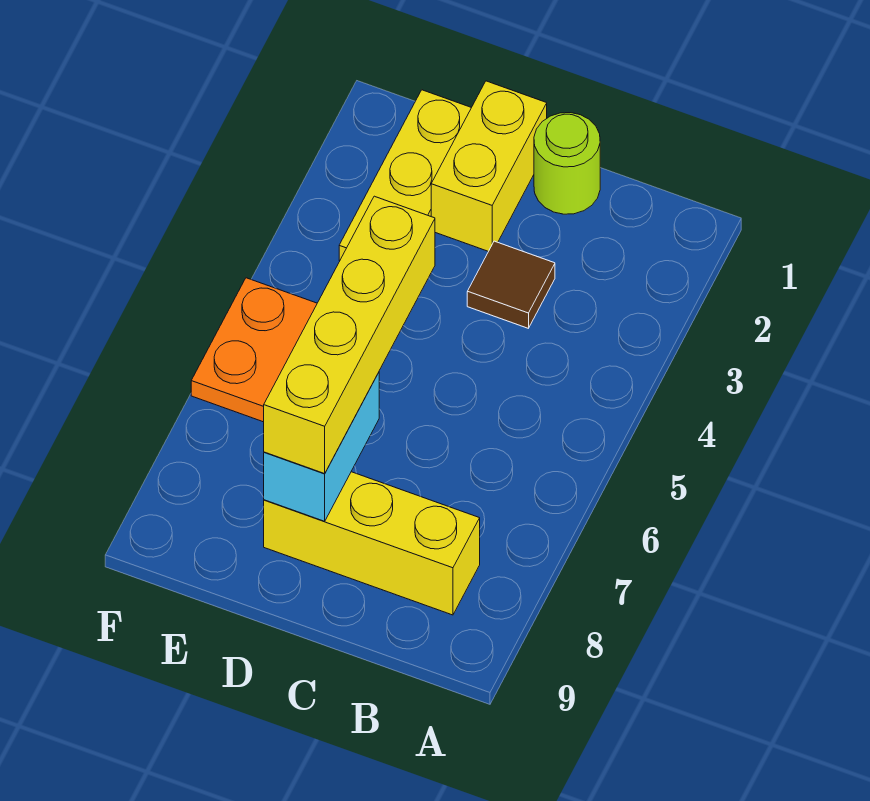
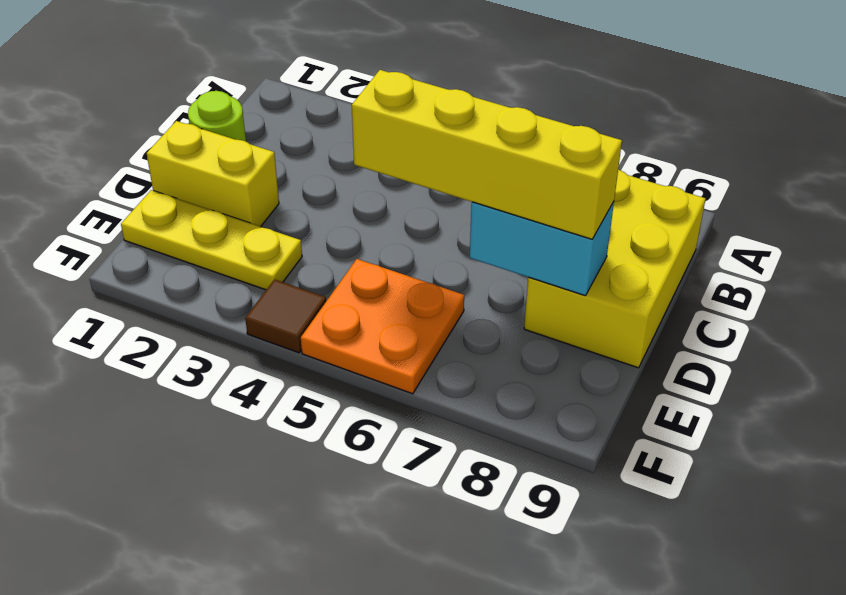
yellow brick B8:D8 level 1 -> yellow brick B8:D9 level 1
brown tile C3 level 1 -> brown tile F4 level 1

